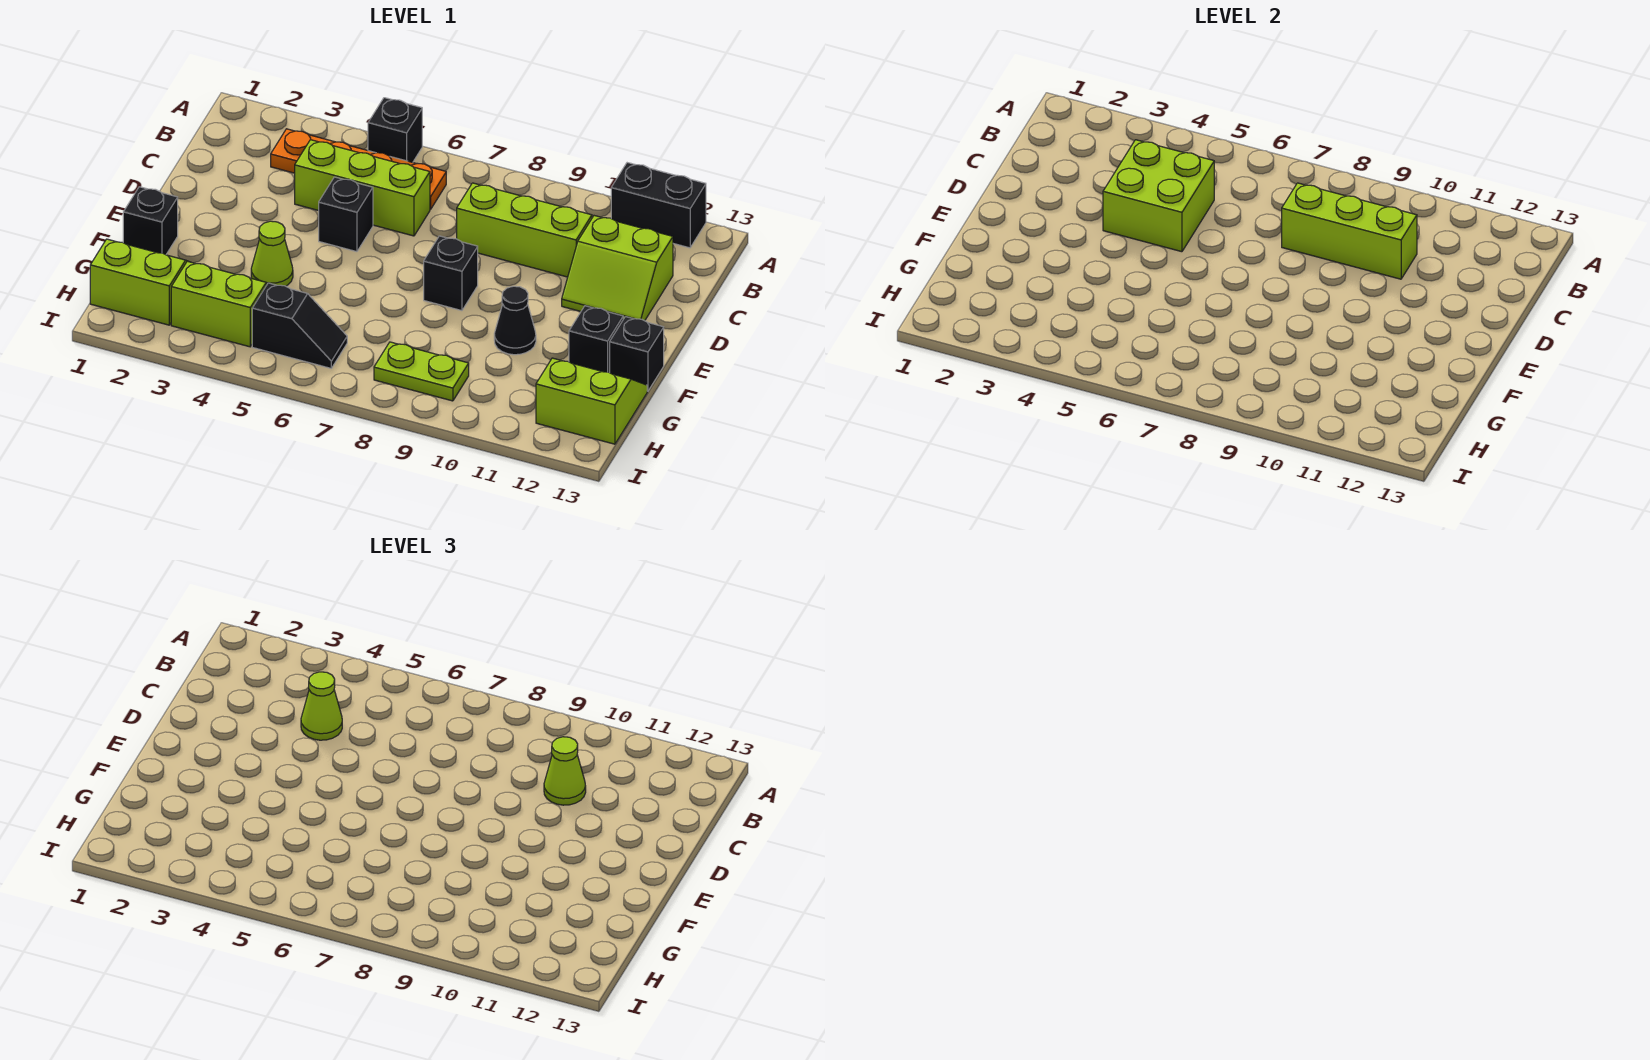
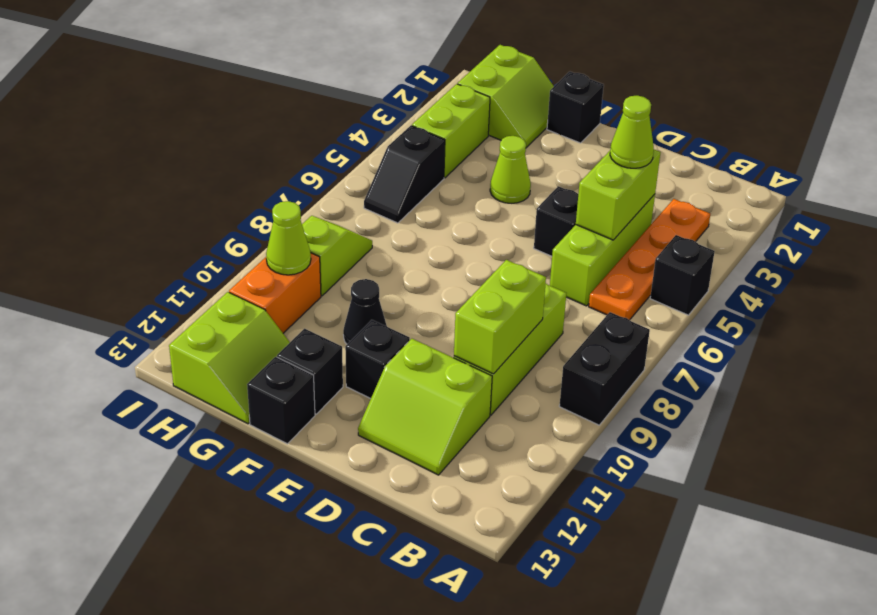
black brick A11:A12 level 1 -> black brick A8:A9 level 1
lime brick C4:D5 level 2 -> lime brick C4:C5 level 2
lime brick C8:C10 level 2 -> lime brick C9:C10 level 2
lime cone C10 level 3 -> lime cone H10 level 2
lime slope C11:D12 level 1 top C -> lime slope C11:D12 level 1 top 11
black brick E8 level 1 -> black brick E11 level 1
lime plate H8:H9 level 1 -> lime slope H8:H9 level 1 top 9
none -> orange brick H10:H11 level 1

